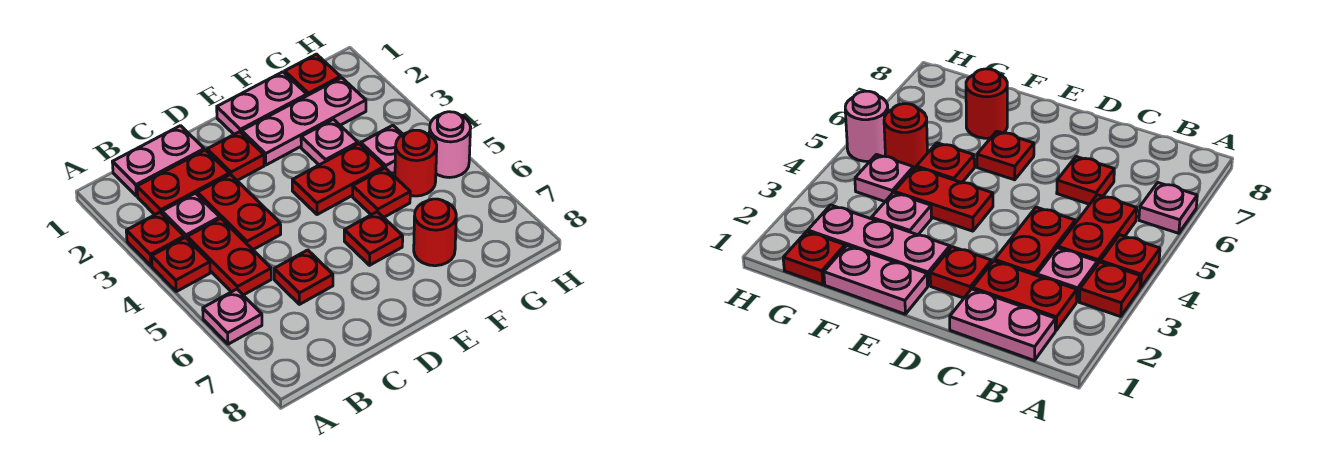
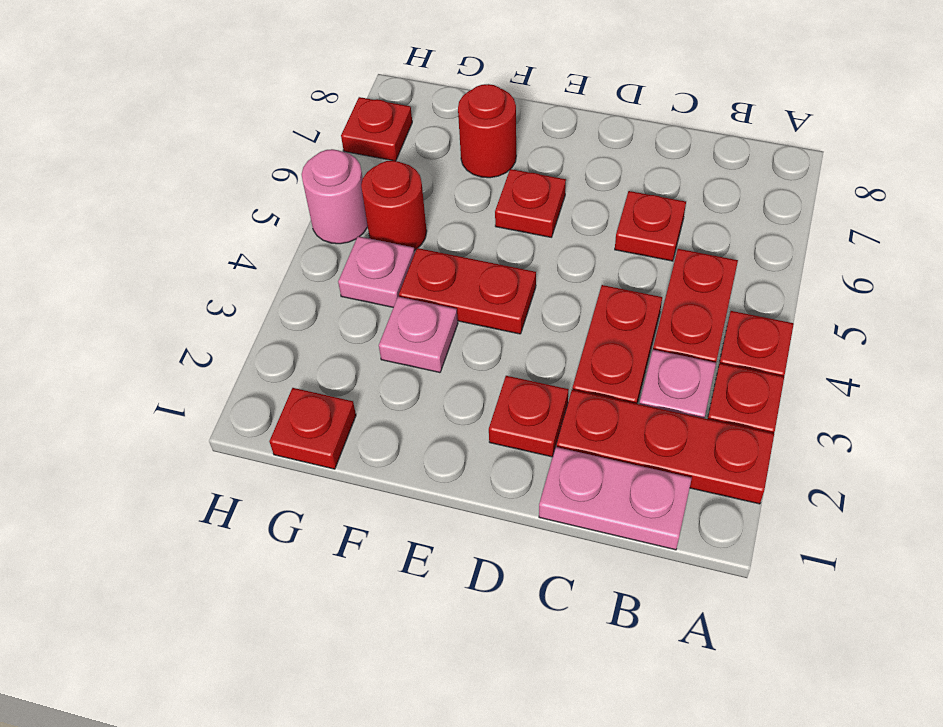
pink plate A6 level 1 -> none
red plate B2:C2 level 1 -> red plate A2:C2 level 1
pink plate E1:F1 level 1 -> none
pink plate E2:G2 level 1 -> none
red plate F5 level 1 -> red plate H7 level 1

